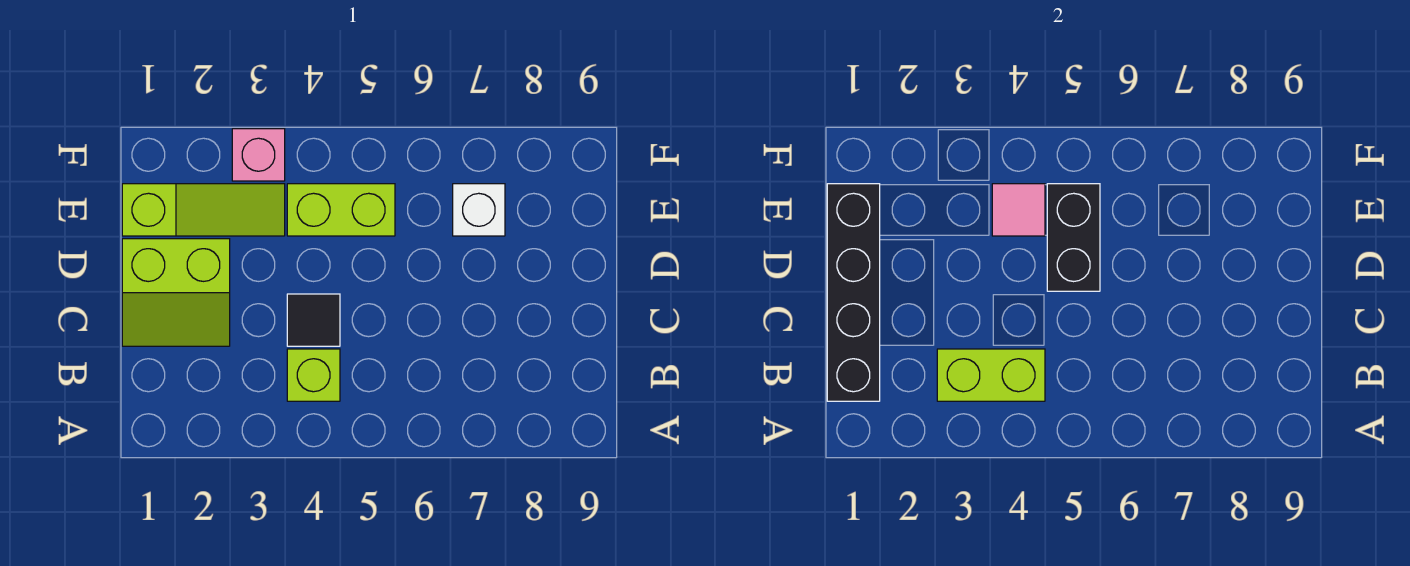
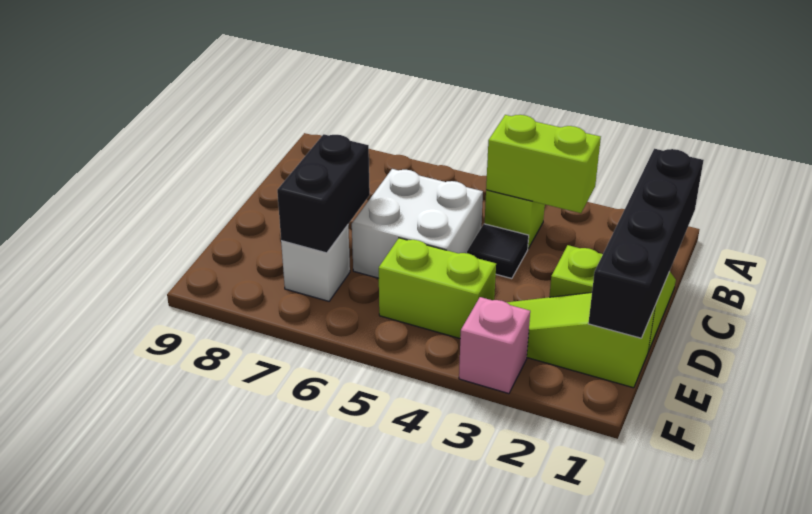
none -> white brick C5:D6 level 1
black brick D5:E5 level 2 -> black brick D7:E7 level 2
pink tile E4 level 2 -> none

